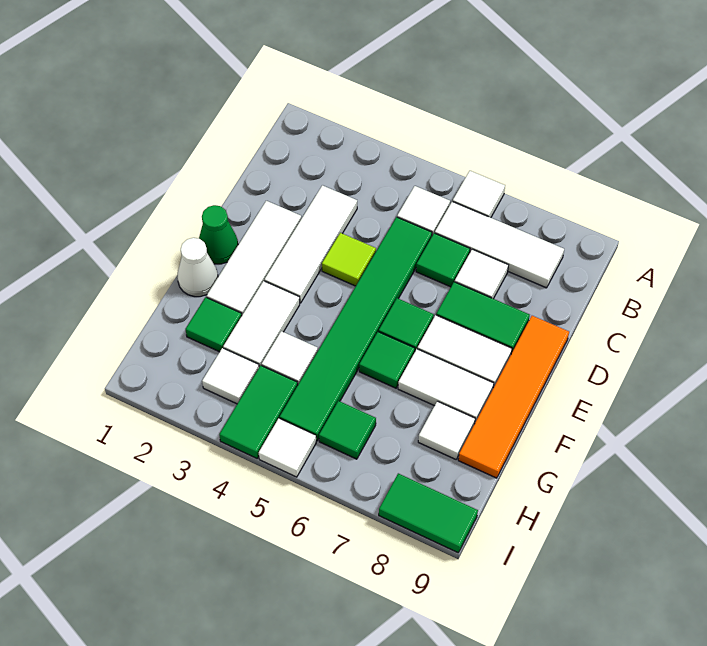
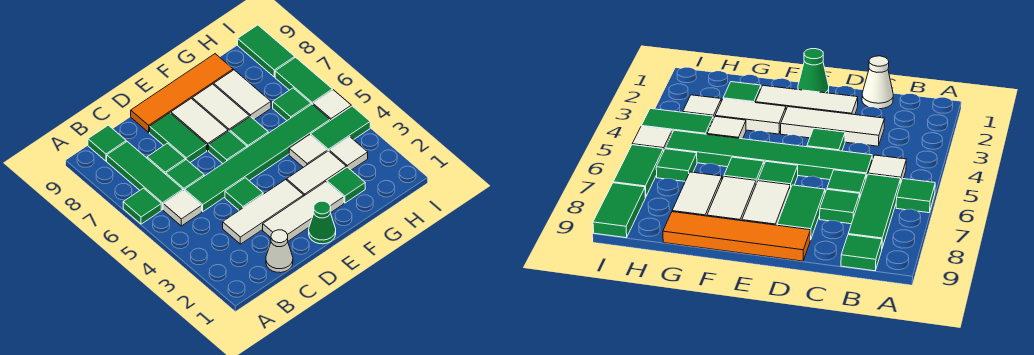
white tile A6 level 1 -> green tile A6 level 1
white tile B6:B8 level 1 -> green tile B6:B8 level 1
none -> green tile B9 level 1
white tile C7 level 1 -> green tile C7 level 1
lime tile D4 level 1 -> green tile D4 level 1
white cone F1 level 1 -> white cone C1 level 1
white tile G8 level 1 -> white tile G7:G8 level 1
none -> green tile I6:I7 level 1

